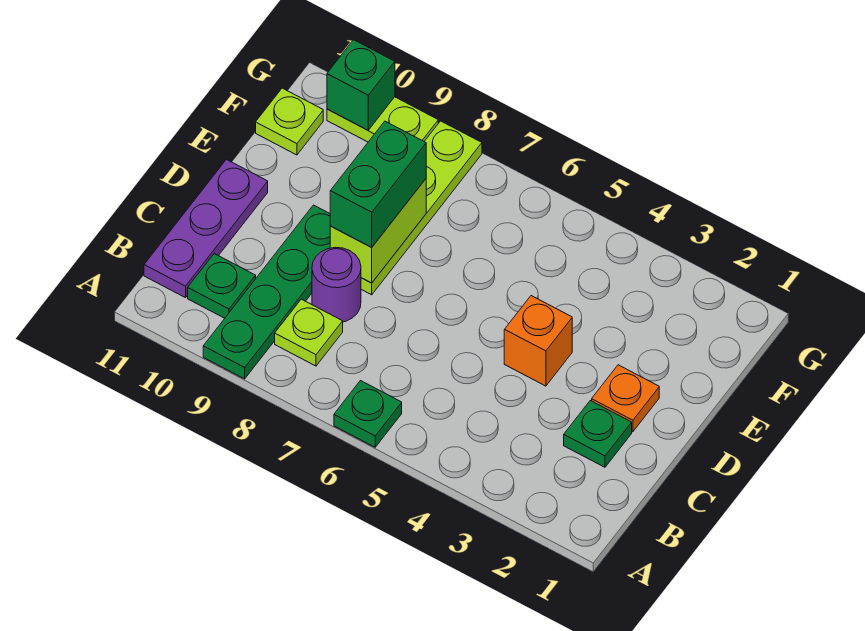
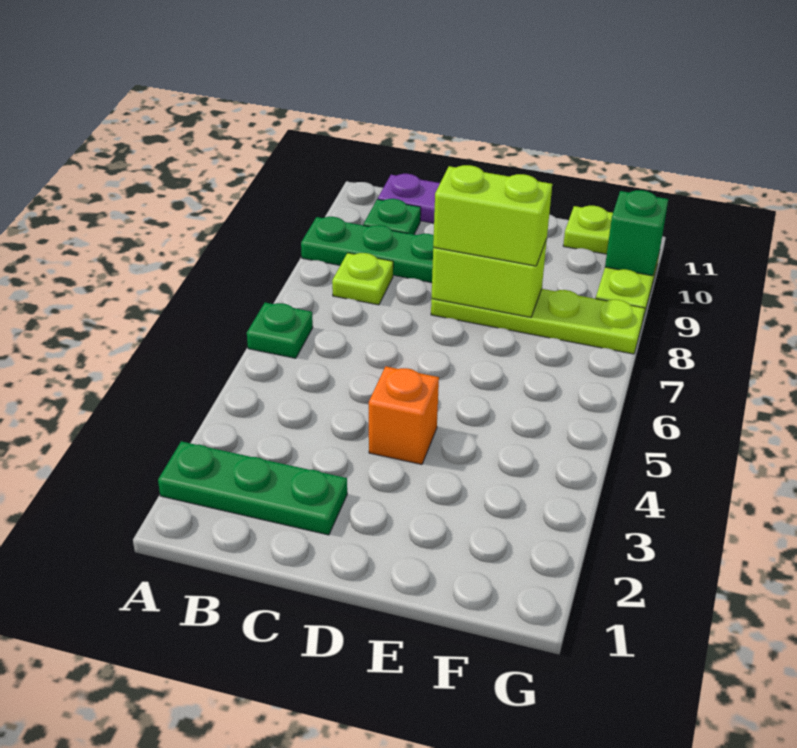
green plate C2 level 1 -> green plate A2:C2 level 1
purple round brick C8 level 1 -> none
orange plate D2 level 1 -> none
green brick D8:E8 level 3 -> lime brick D8:E8 level 3

